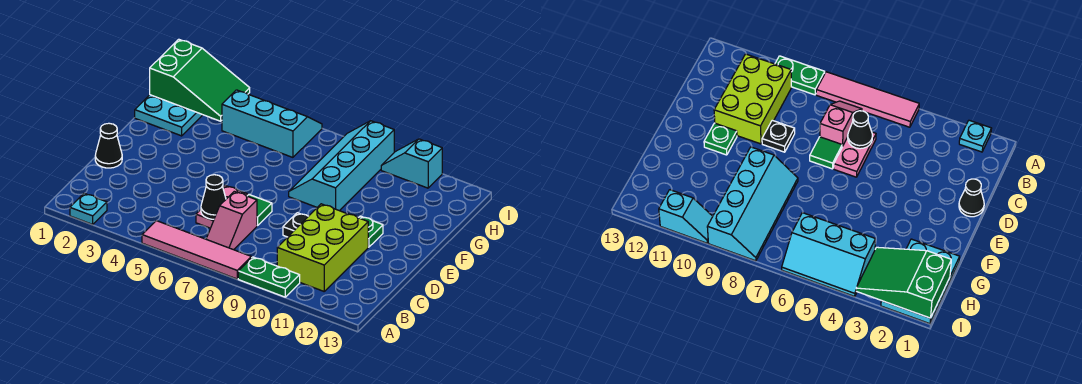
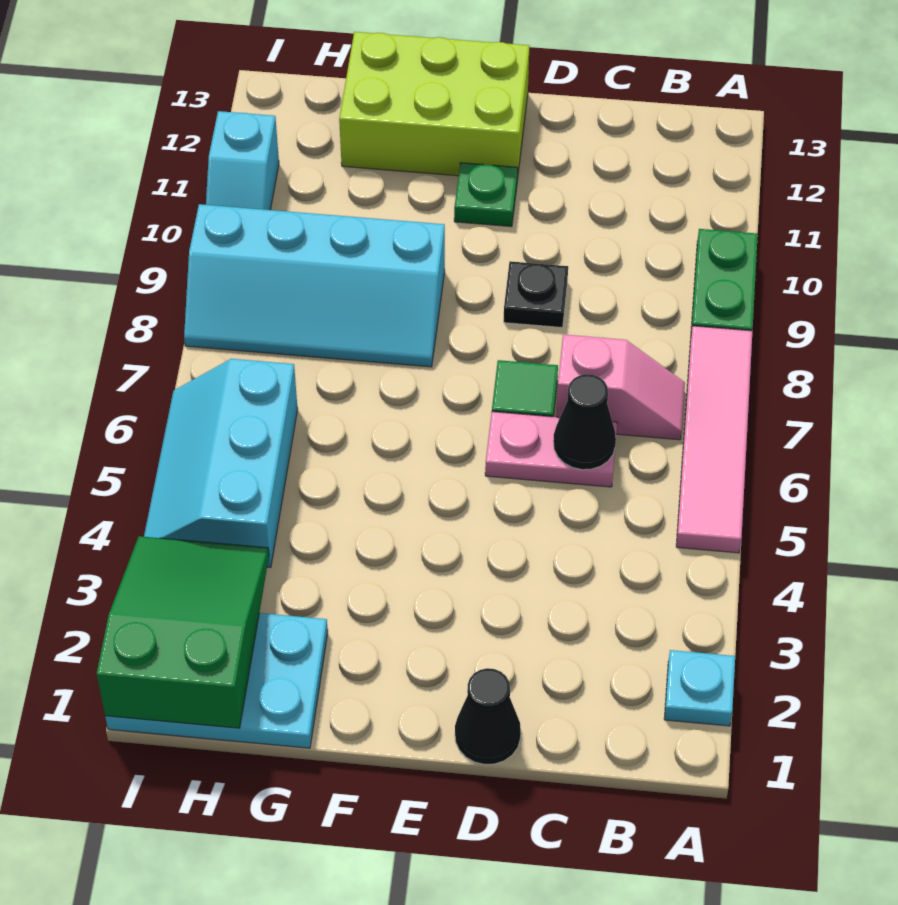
lime brick B10:D11 level 1 -> lime brick E12:G13 level 1

